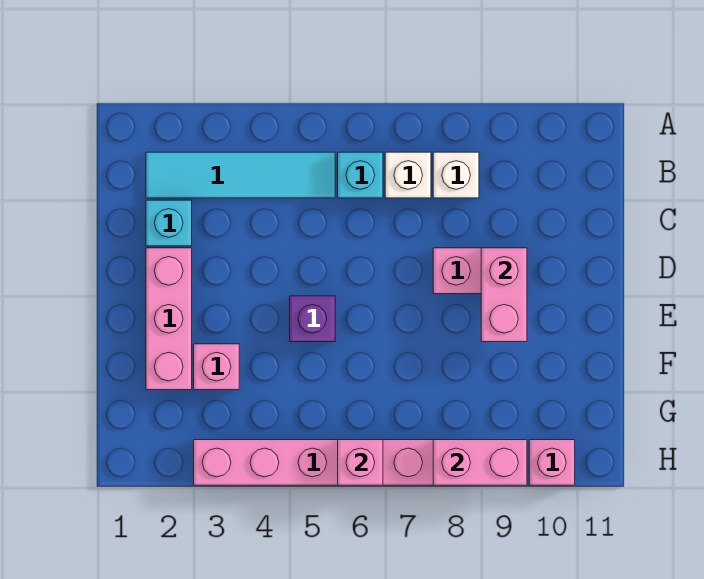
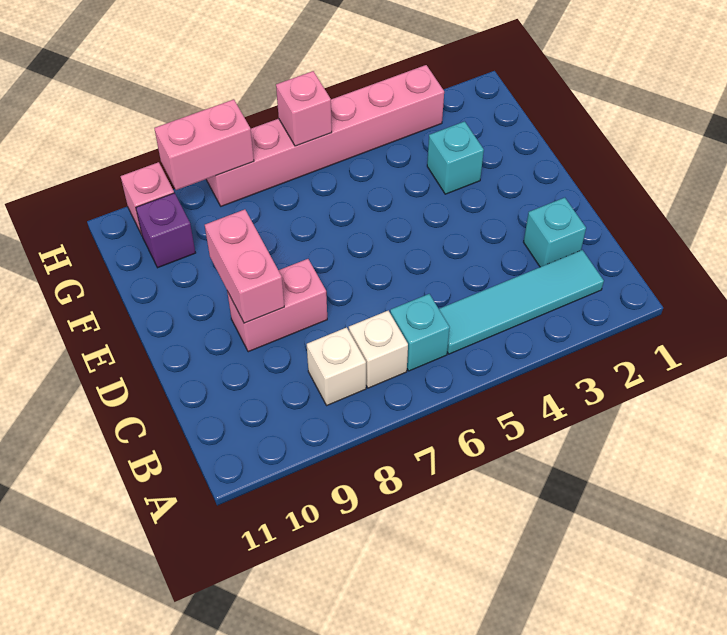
pink brick D2:F2 level 1 -> none
purple brick E5 level 1 -> purple brick G10 level 1
pink brick F3 level 1 -> cyan brick F3 level 1

